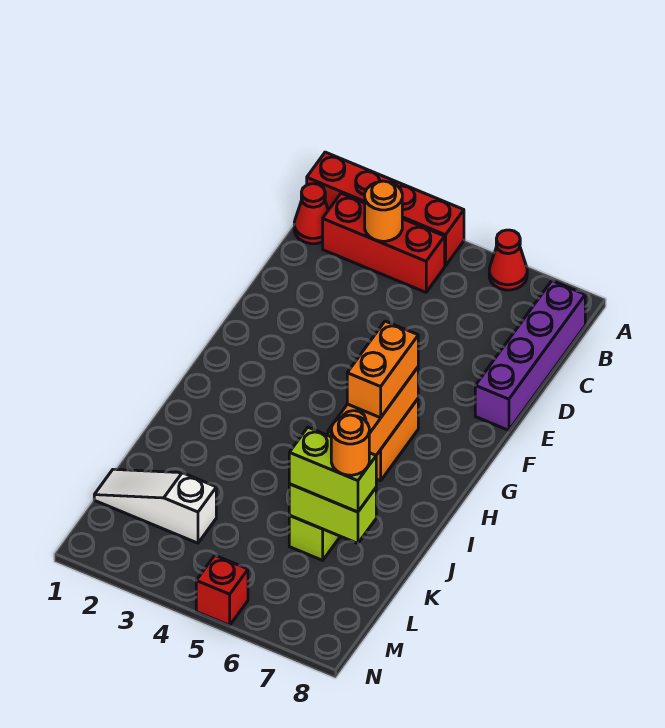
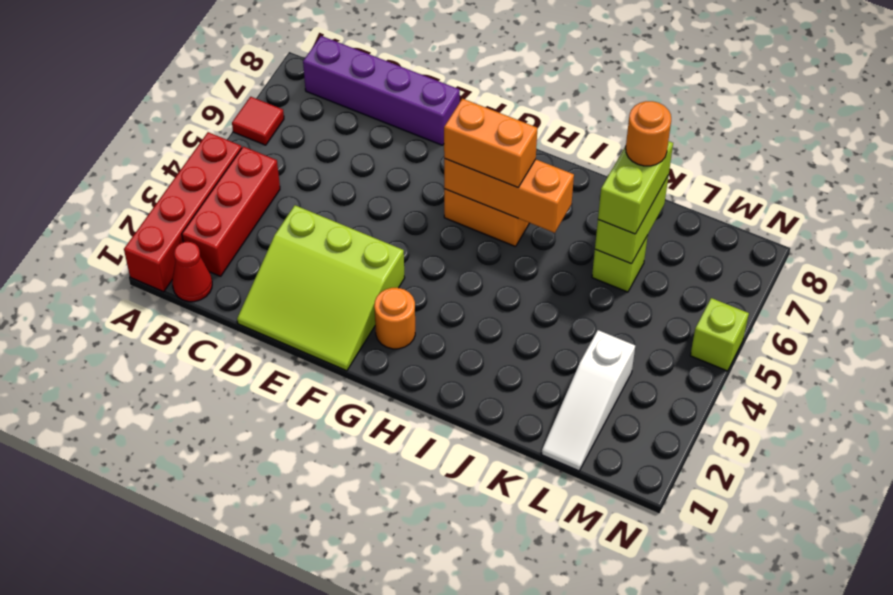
red cone A6 level 1 -> red tile A6 level 1
orange round brick B3 level 2 -> orange round brick G2 level 1
none -> lime slope D1:F3 level 1 top 3
red brick N5 level 1 -> lime brick N5 level 1

